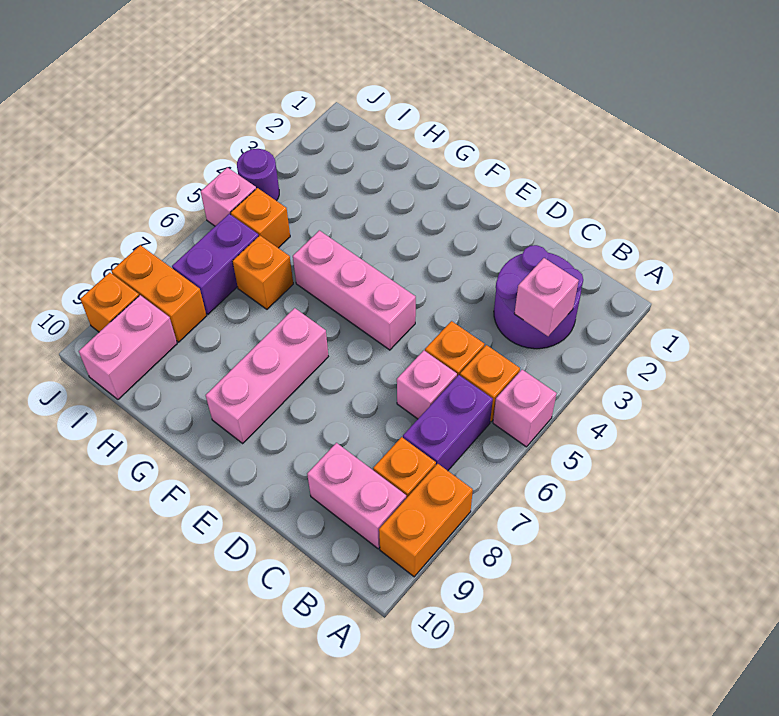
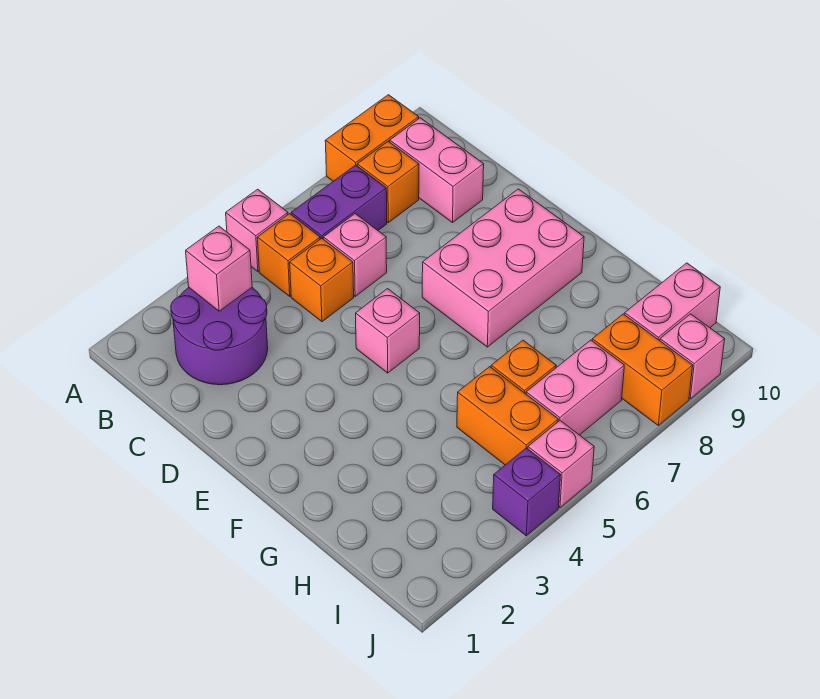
pink brick E5:G5 level 1 -> pink brick E5 level 1
pink brick F7:F9 level 1 -> pink brick E7:F9 level 1
orange brick I5 level 1 -> orange brick H5:I5 level 1
purple brick I6:I7 level 1 -> pink brick I6:I7 level 1
purple round brick J4 level 1 -> purple brick J4 level 1
orange brick J9 level 1 -> pink brick J9 level 1

